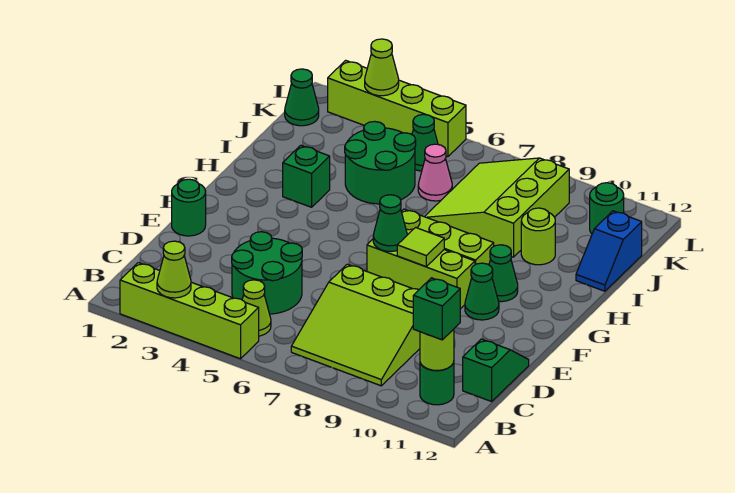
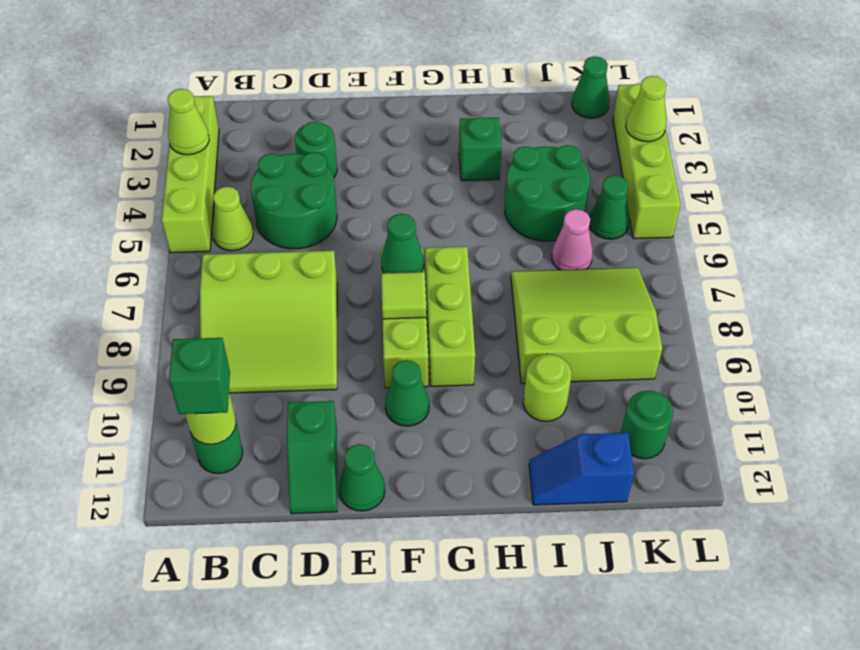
lime slope B7:D9 level 1 top D -> lime slope B7:D9 level 1 top 7
green slope C12:D12 level 1 top C -> green slope D11:D12 level 1 top 11
green round brick E1 level 1 -> green round brick D3 level 1
green cone G10 level 1 -> green cone E12 level 1

